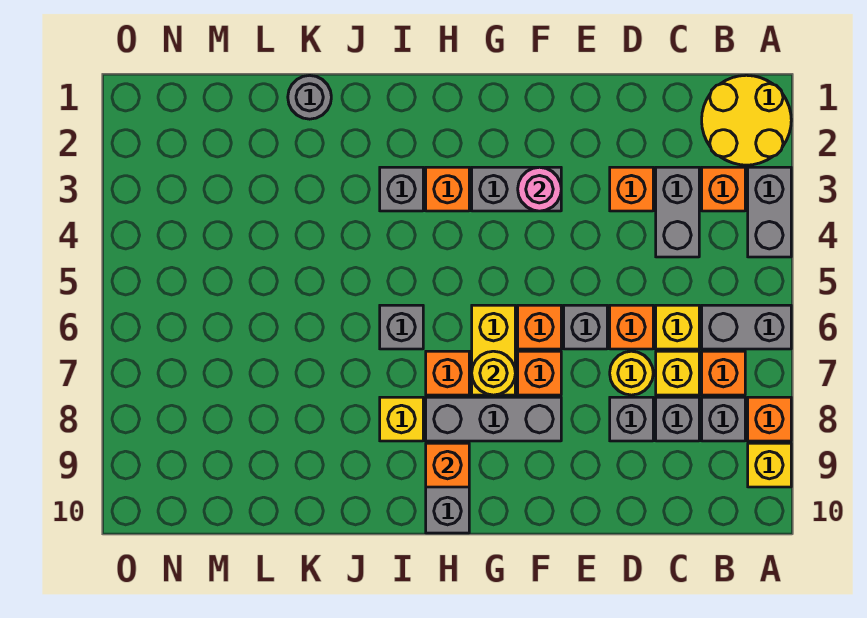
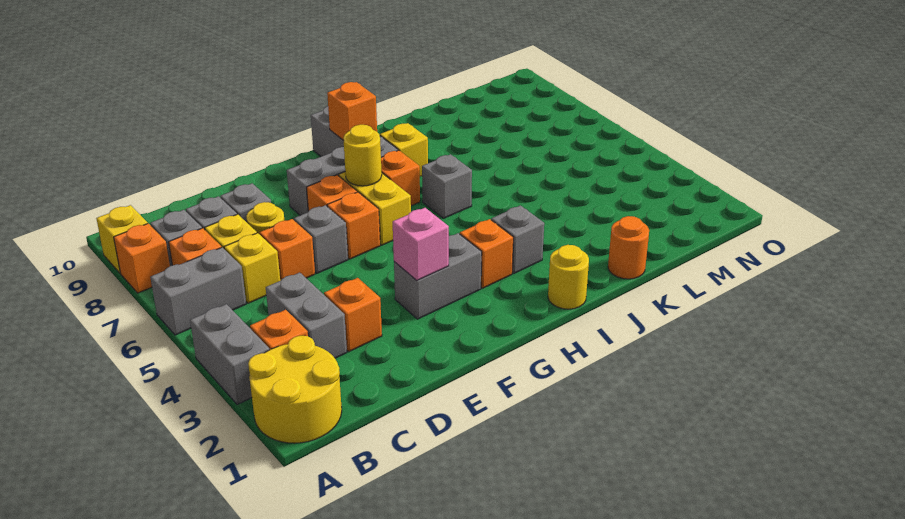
pink round brick F3 level 2 -> pink brick F3 level 2
none -> yellow round brick I1 level 1
grey round brick K1 level 1 -> orange round brick K1 level 1

